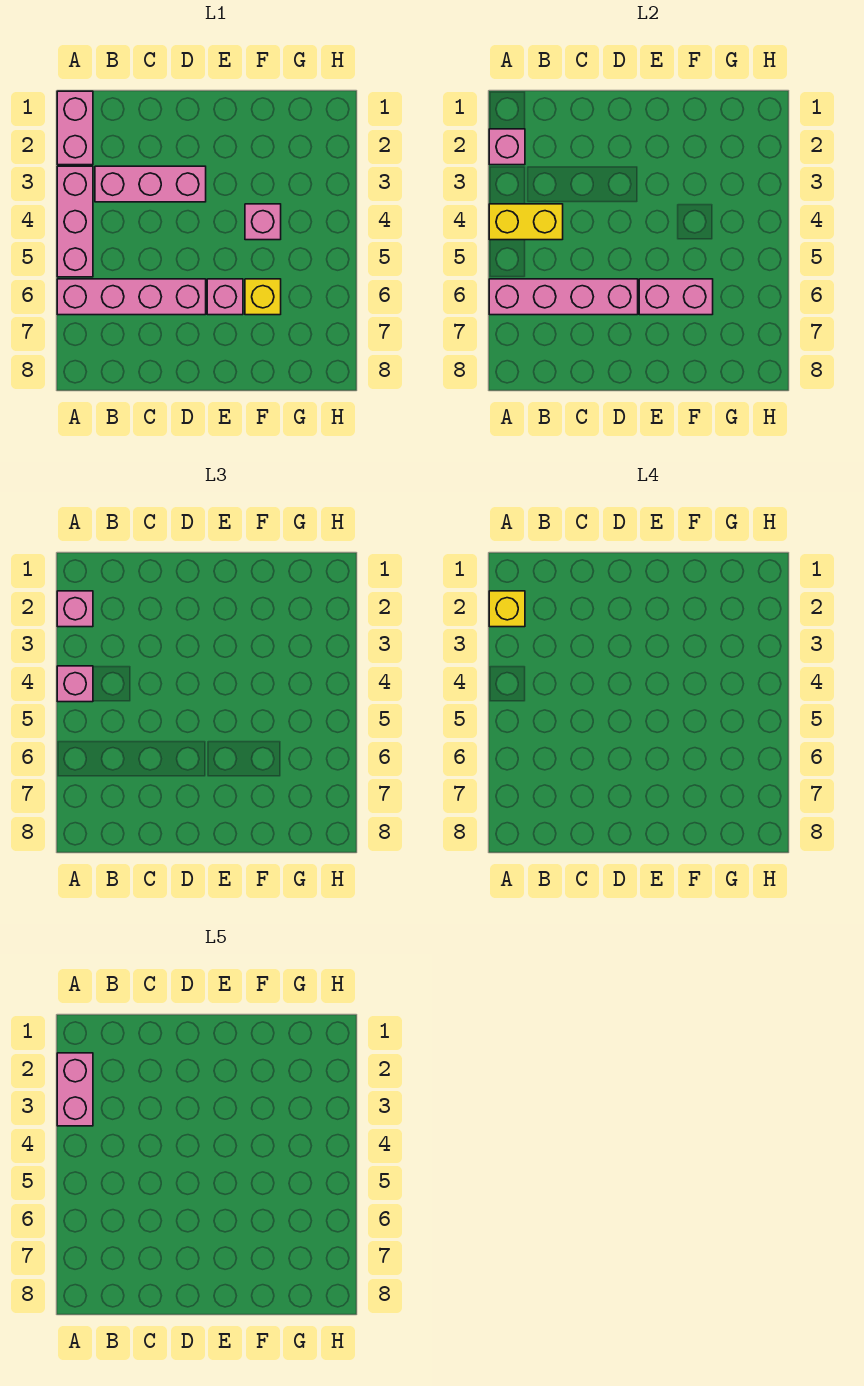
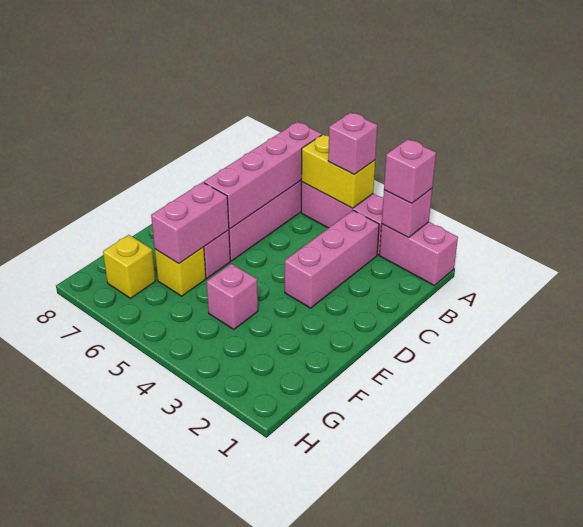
yellow brick A2 level 4 -> yellow brick G7 level 1
pink brick A2:A3 level 5 -> none
yellow brick A4:B4 level 2 -> yellow brick A4:A5 level 2

